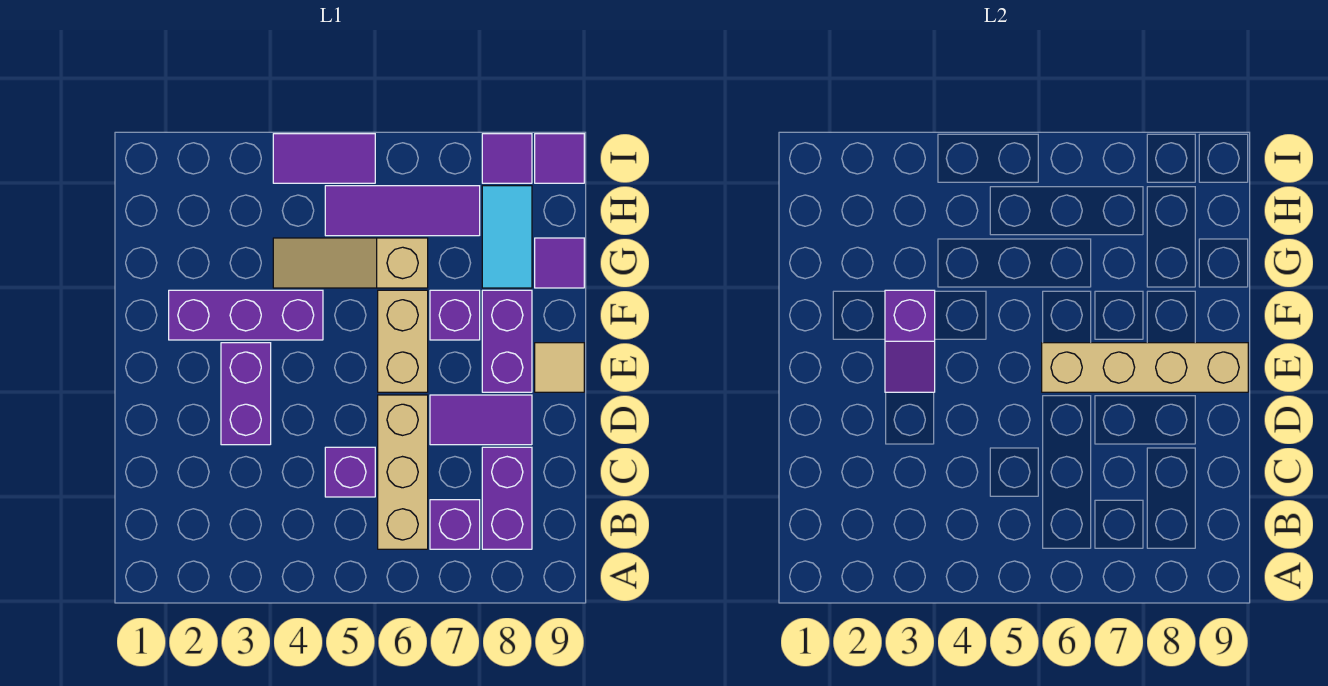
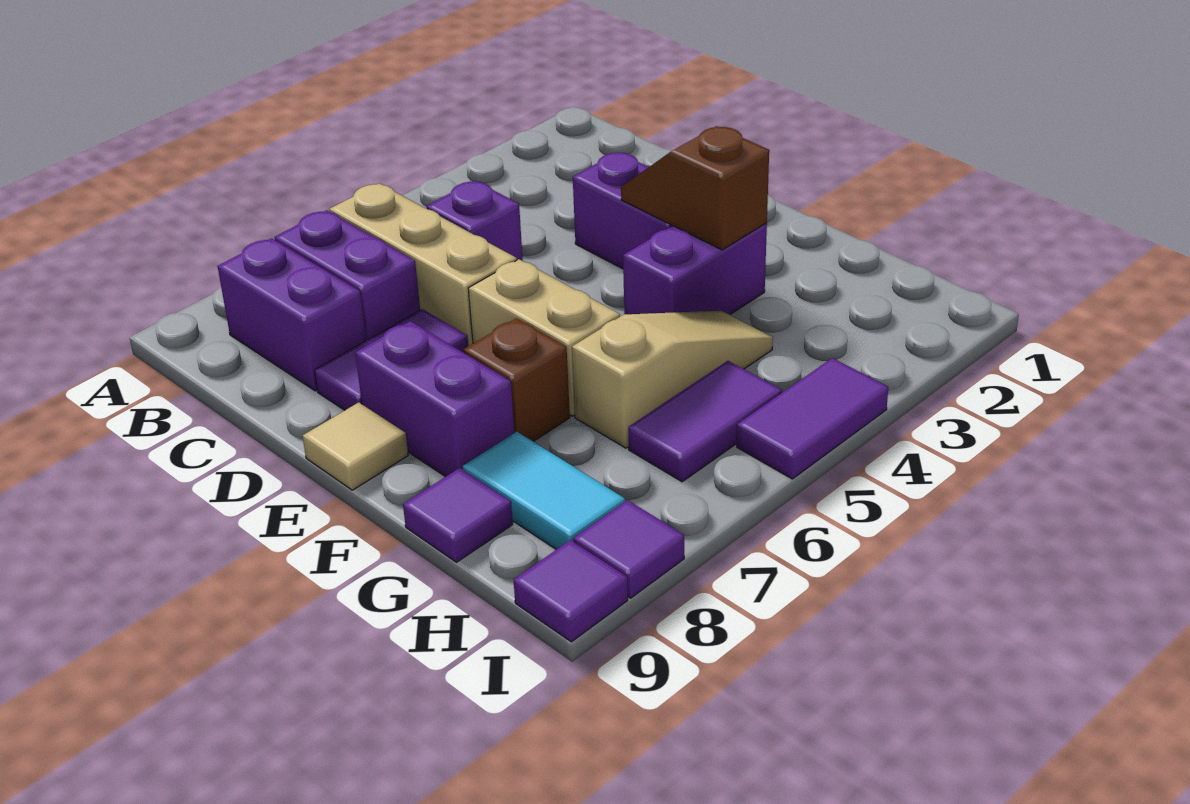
purple brick B7 level 1 -> purple brick B7:C7 level 1
purple slope E3:F3 level 2 top F -> brown slope E3:F3 level 2 top F
tan brick E6:E9 level 2 -> none
purple brick F2:F4 level 1 -> purple brick F3:F4 level 1
purple brick F7 level 1 -> brown brick F7 level 1
purple tile H5:H7 level 1 -> purple tile H5:H6 level 1

